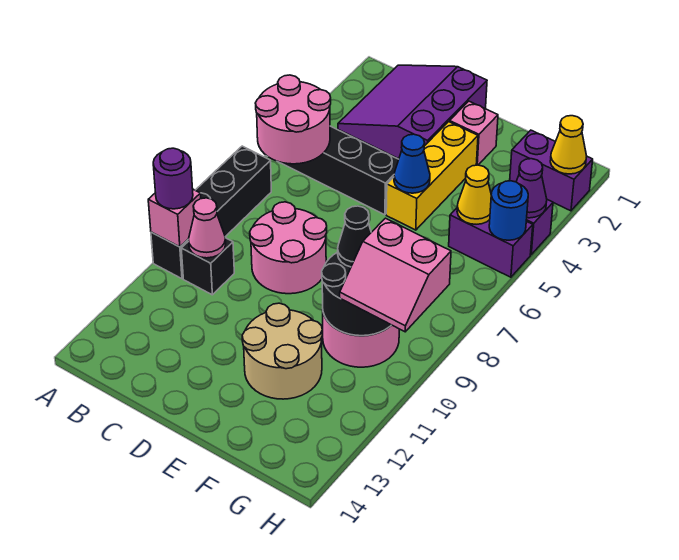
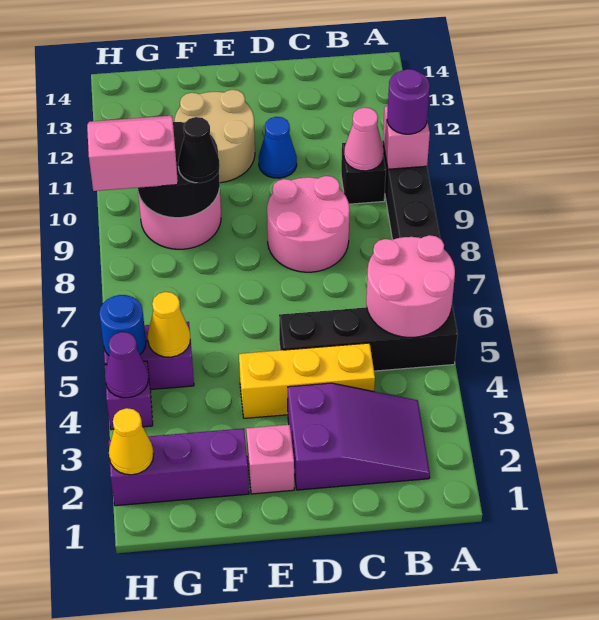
purple slope B1:D3 level 1 top D -> purple slope B2:D3 level 1 top D
yellow brick E3:E5 level 1 -> yellow brick C4:E4 level 1
blue cone E5 level 2 -> blue cone D11 level 1
purple brick G2:H2 level 1 -> purple brick F2:H2 level 1

